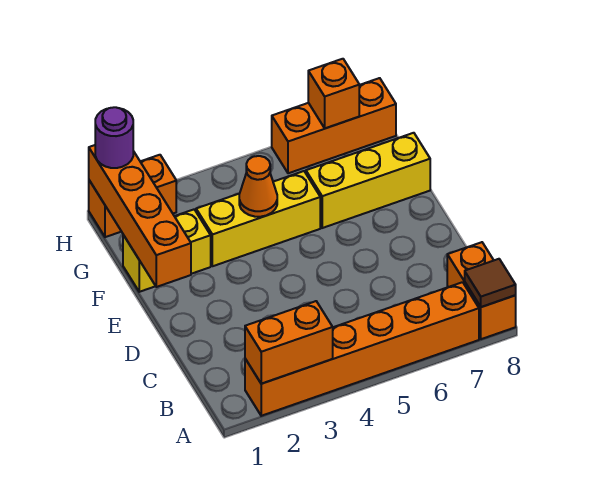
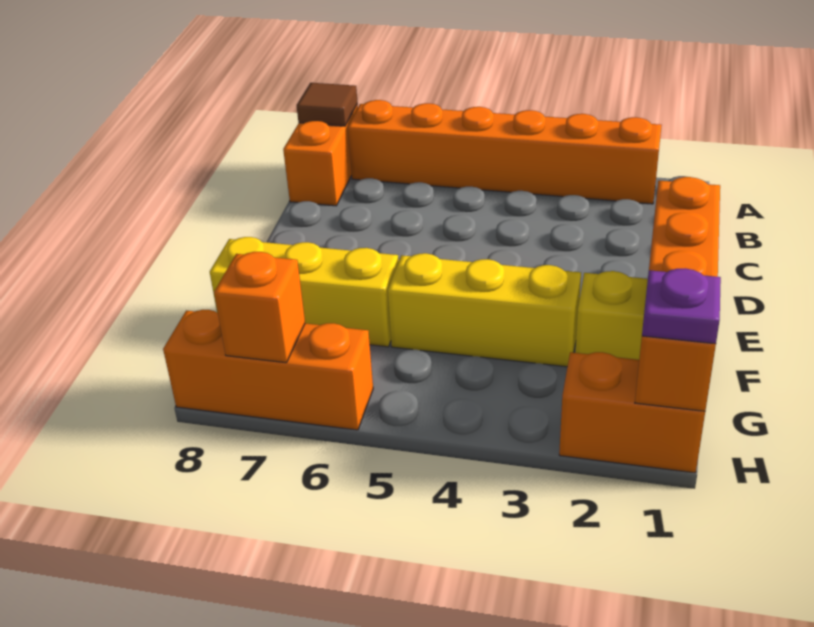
orange brick A2:A3 level 2 -> none
orange cone F4 level 2 -> none
purple round brick H1 level 3 -> purple plate H1 level 3

